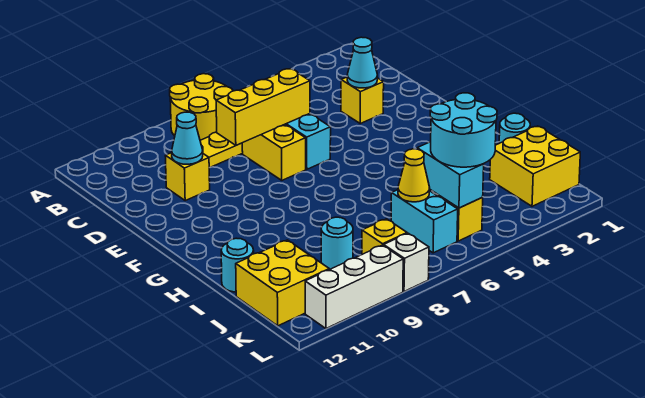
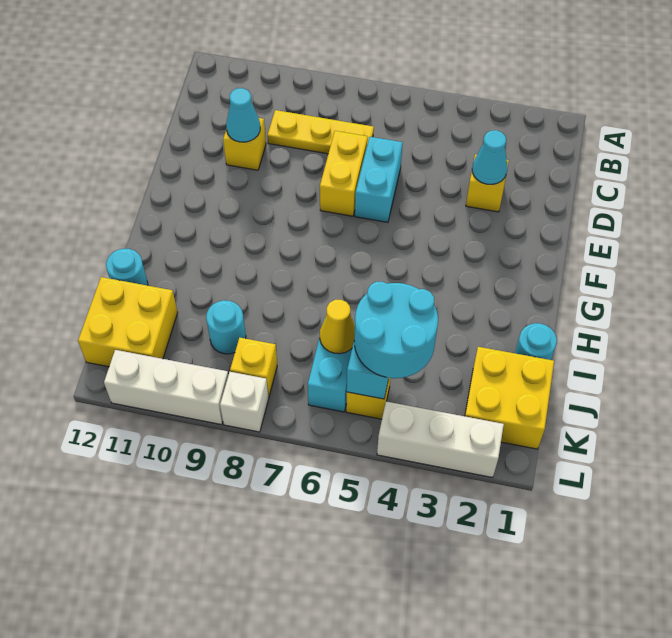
yellow round brick A7:B8 level 1 -> none
yellow brick D6:D8 level 2 -> none
none -> white brick L2:L4 level 1

